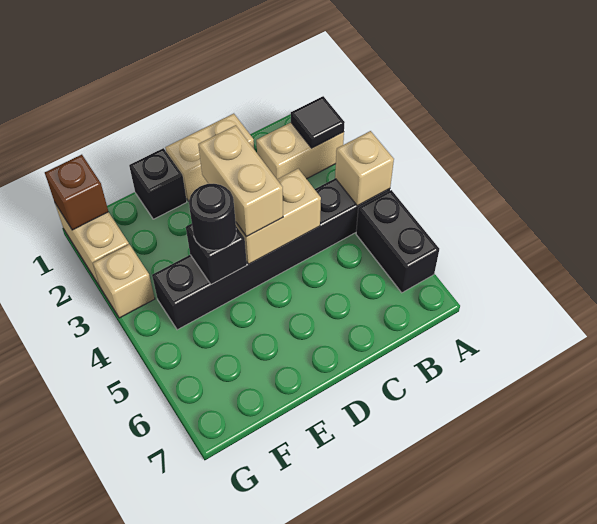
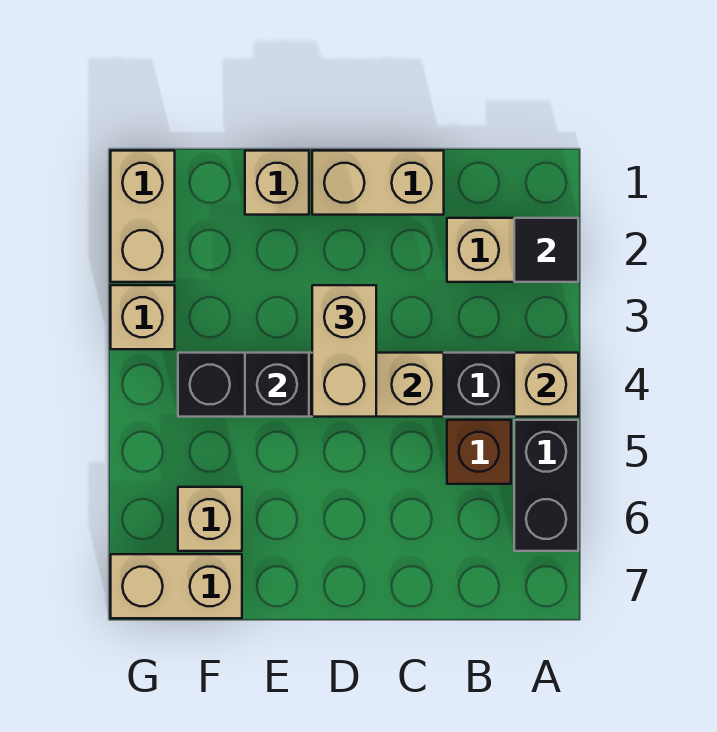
black brick E1 level 1 -> tan brick E1 level 1
black round brick E4 level 3 -> none
none -> tan brick F6 level 1
none -> tan brick F7:G7 level 1
brown brick G1 level 2 -> brown brick B5 level 1

